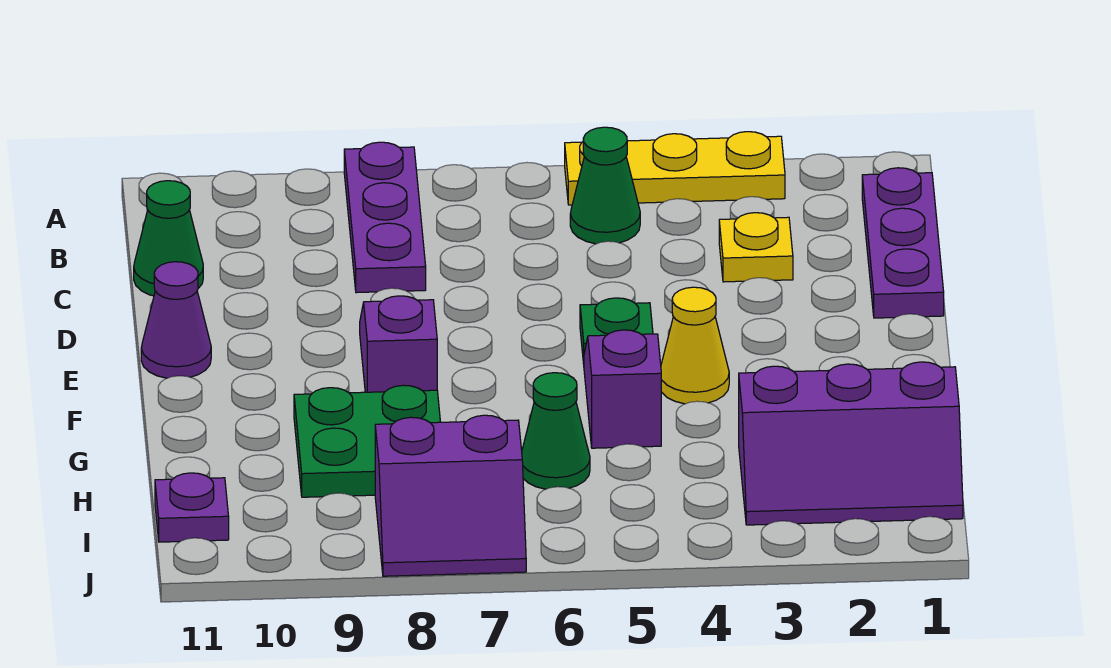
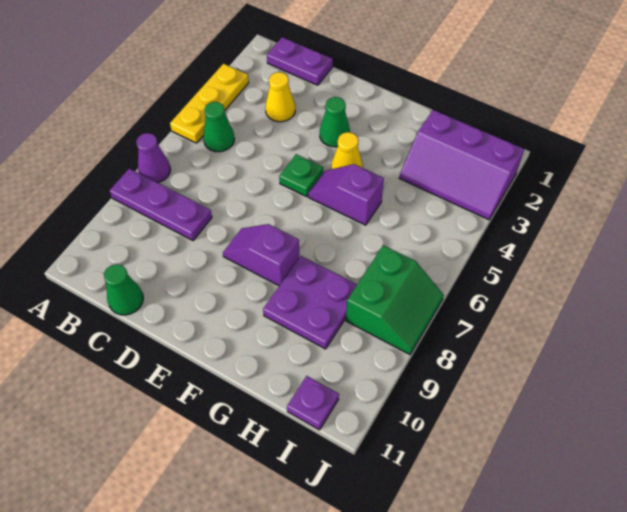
purple plate B1:D1 level 1 -> purple plate B1:C1 level 1
yellow plate C3 level 1 -> yellow cone C3 level 1
purple cone E11 level 1 -> purple cone A7 level 1
green plate G8:H9 level 1 -> purple plate G8:H9 level 1
purple slope H1:I3 level 1 top H -> purple slope H2:J3 level 1 top 2
green cone H6 level 1 -> green cone E3 level 1
purple slope I7:J8 level 1 top I -> green slope I7:J8 level 1 top I

